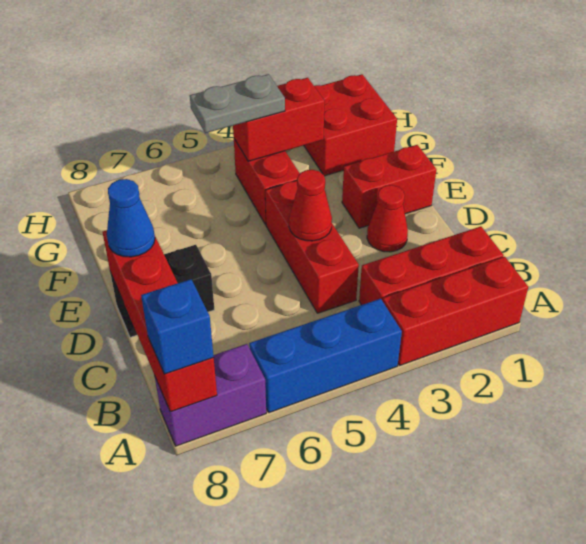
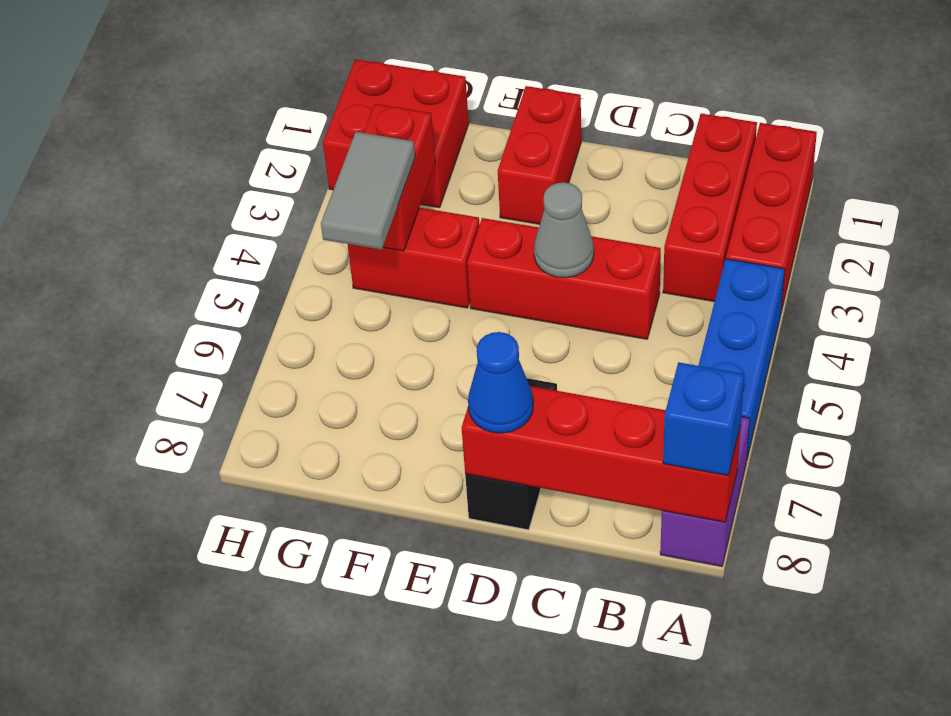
red cone D2 level 1 -> none
red cone D4 level 2 -> grey cone D4 level 2
grey plate G4:G5 level 3 -> grey tile G4:G5 level 3

